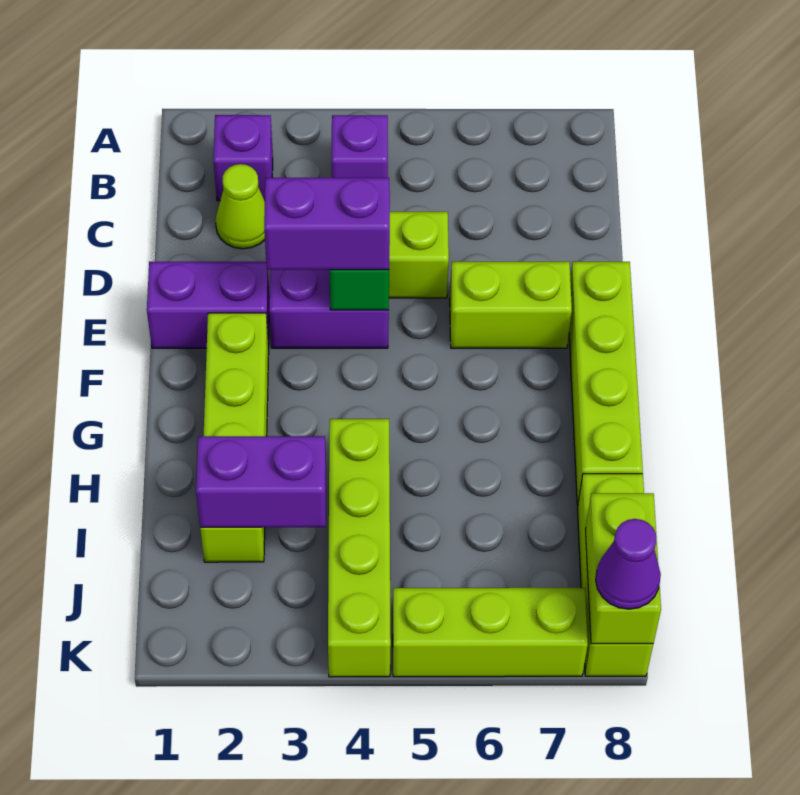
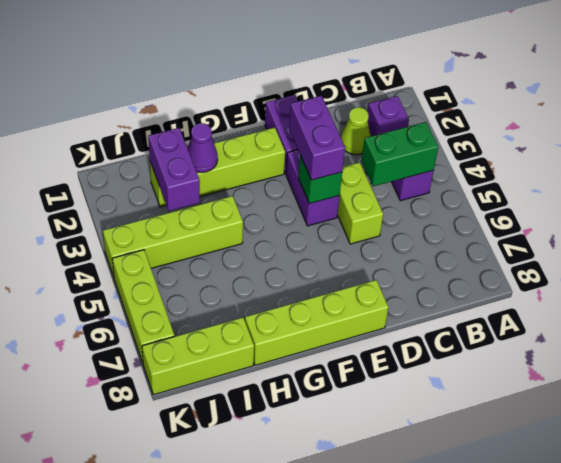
none -> green brick B4:C4 level 2
lime brick E6:E7 level 1 -> none
lime brick J8:K8 level 2 -> none
purple cone K8 level 3 -> purple cone H2 level 2

